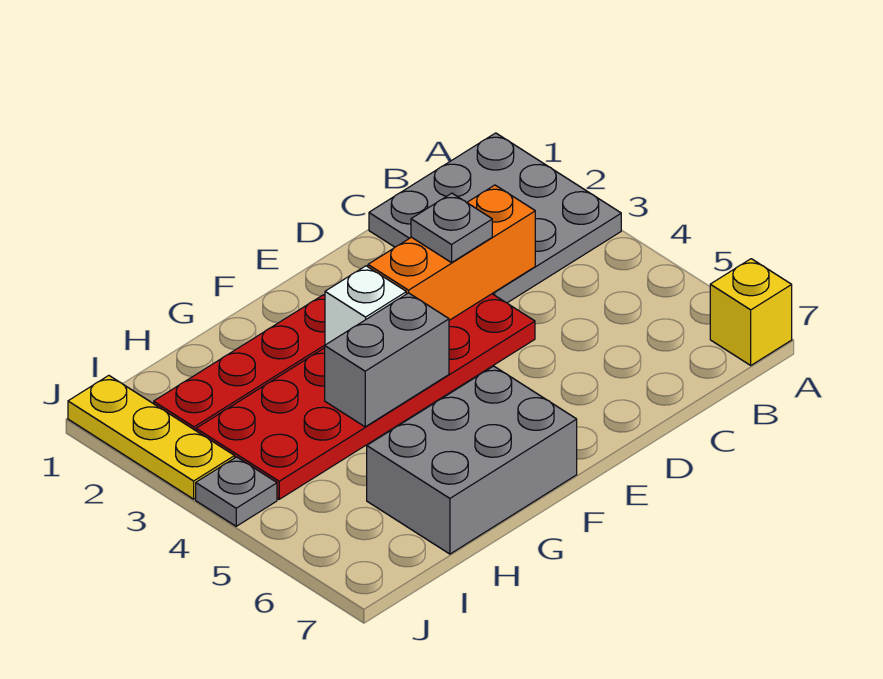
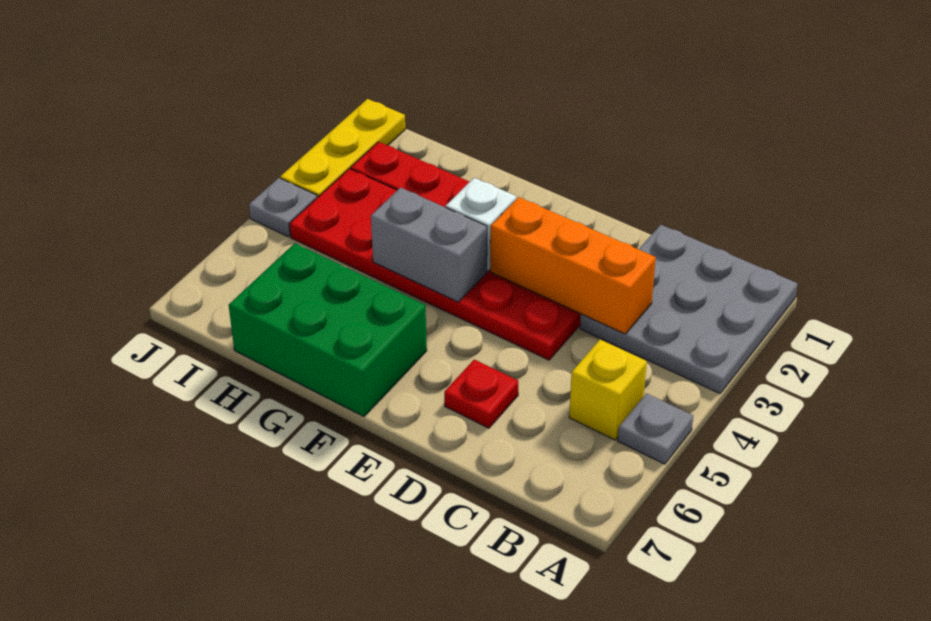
yellow brick A7 level 1 -> yellow brick B5 level 1
grey plate D3 level 3 -> grey plate A5 level 1
none -> red plate D6 level 1
grey brick F6:H7 level 1 -> green brick F6:H7 level 1

